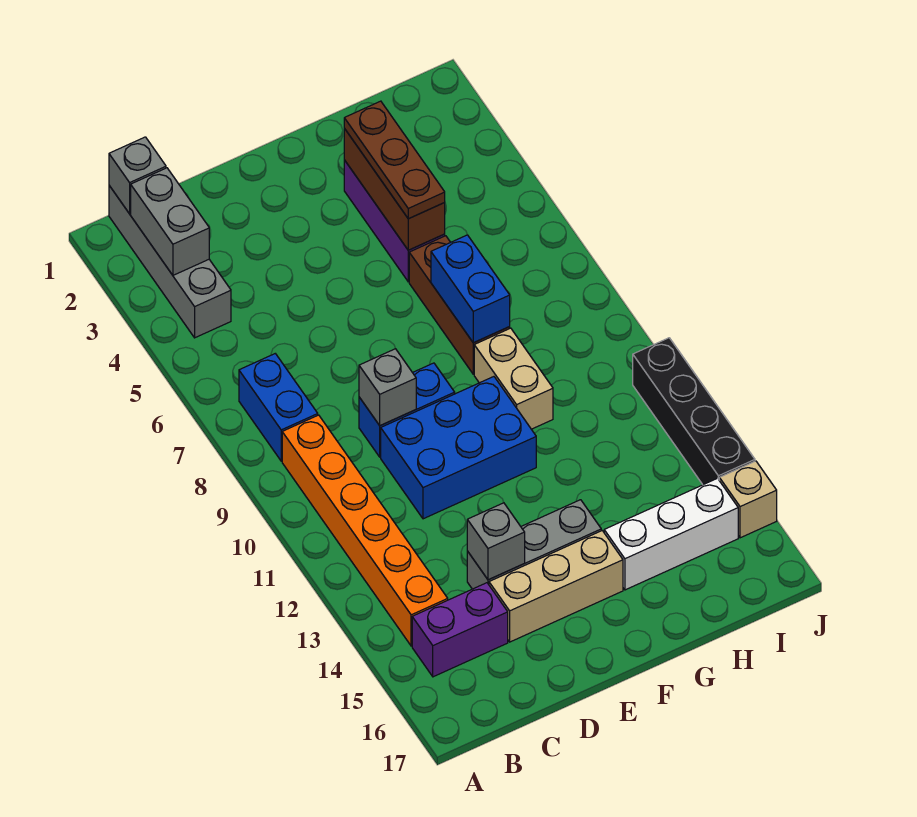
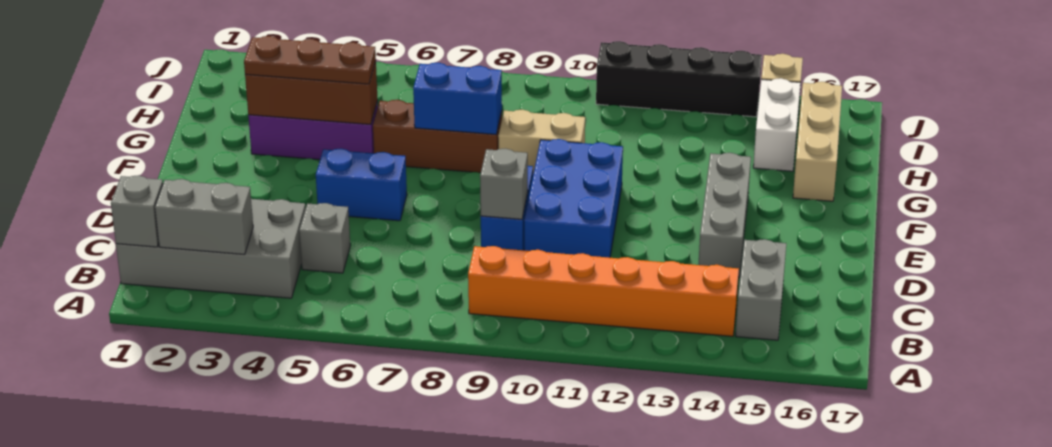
grey brick B1:B4 level 1 -> grey brick B1:C4 level 1
blue brick B7:B8 level 1 -> blue brick E5:E6 level 1
purple brick B15:C15 level 1 -> grey brick B15:C15 level 1
grey brick D14 level 2 -> grey brick C5 level 1
tan brick D15:F15 level 1 -> tan brick G16:I16 level 1
white brick G15:I15 level 1 -> white brick H15:I15 level 1

